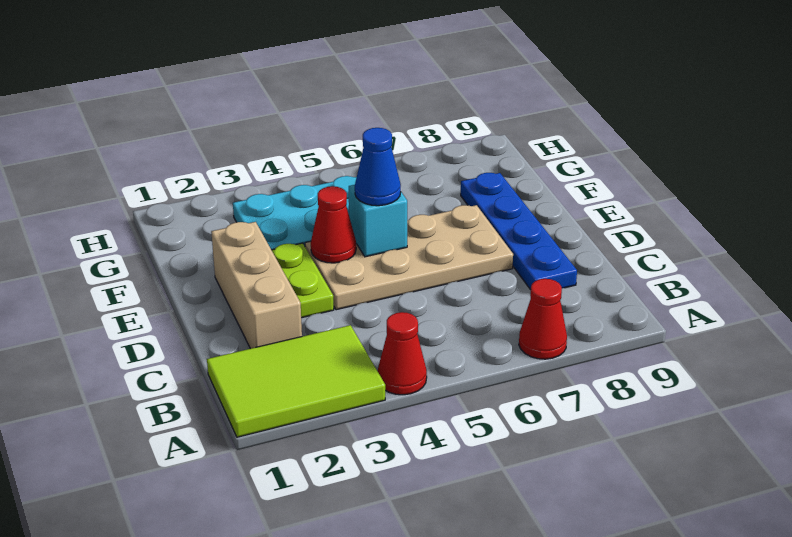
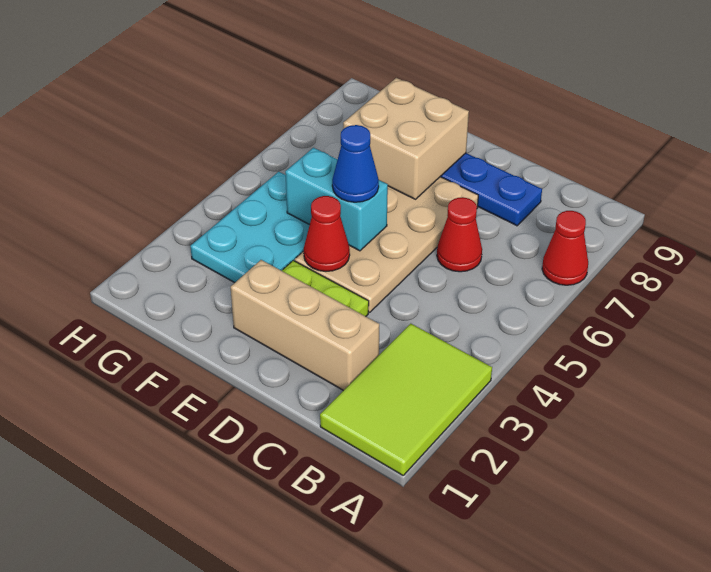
red cone A4 level 1 -> red cone C6 level 1
cyan brick E5 level 2 -> cyan brick E5:F5 level 2
none -> tan brick E7:F8 level 2

